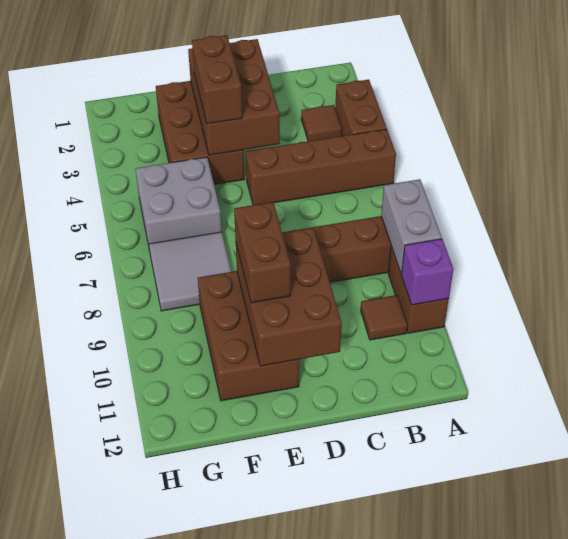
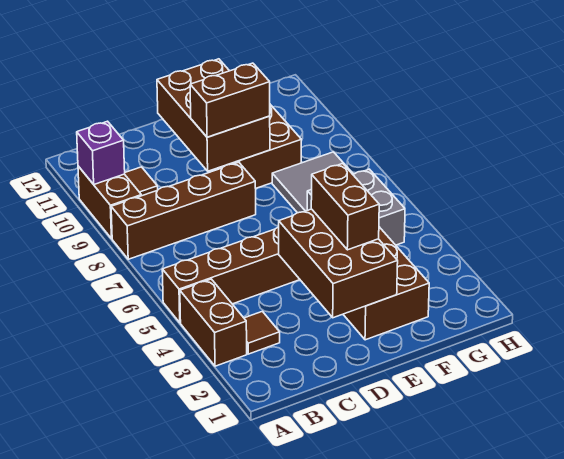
grey brick A8:A9 level 2 -> none
brown brick E9:E10 level 3 -> brown brick D9:E9 level 3

